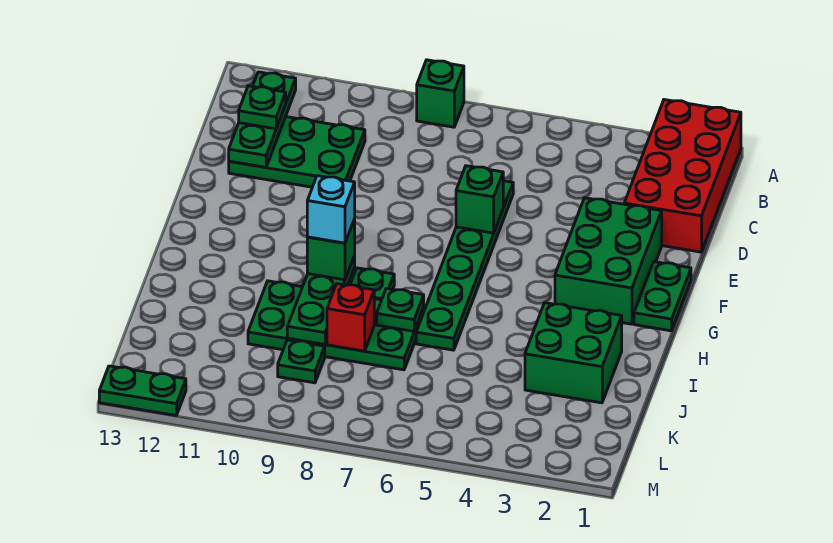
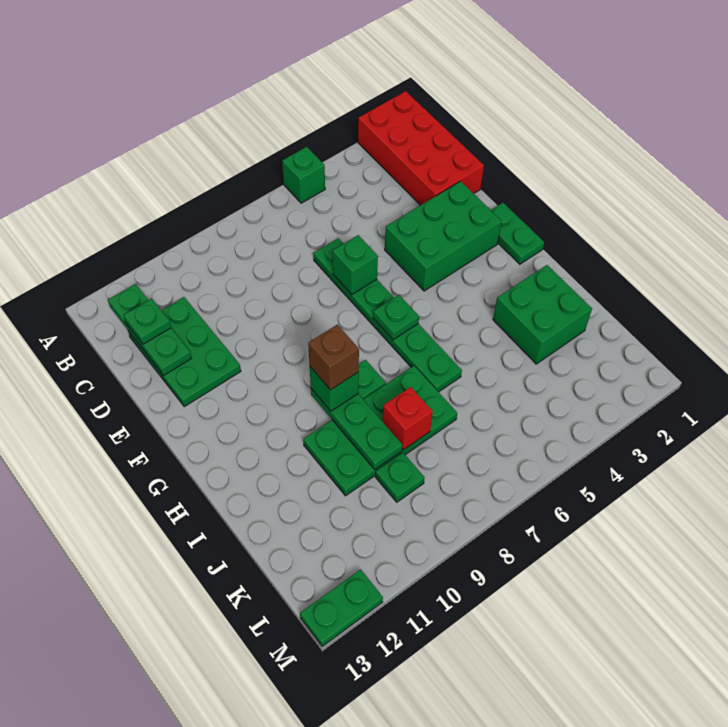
green brick A8 level 1 -> green brick A5 level 1
green plate C10:D12 level 1 -> green plate C11:E12 level 1
green brick E2:G3 level 1 -> green brick E2:F4 level 1
cyan brick H9 level 4 -> brown brick H9 level 4
green plate I7 level 2 -> green plate G6 level 2

